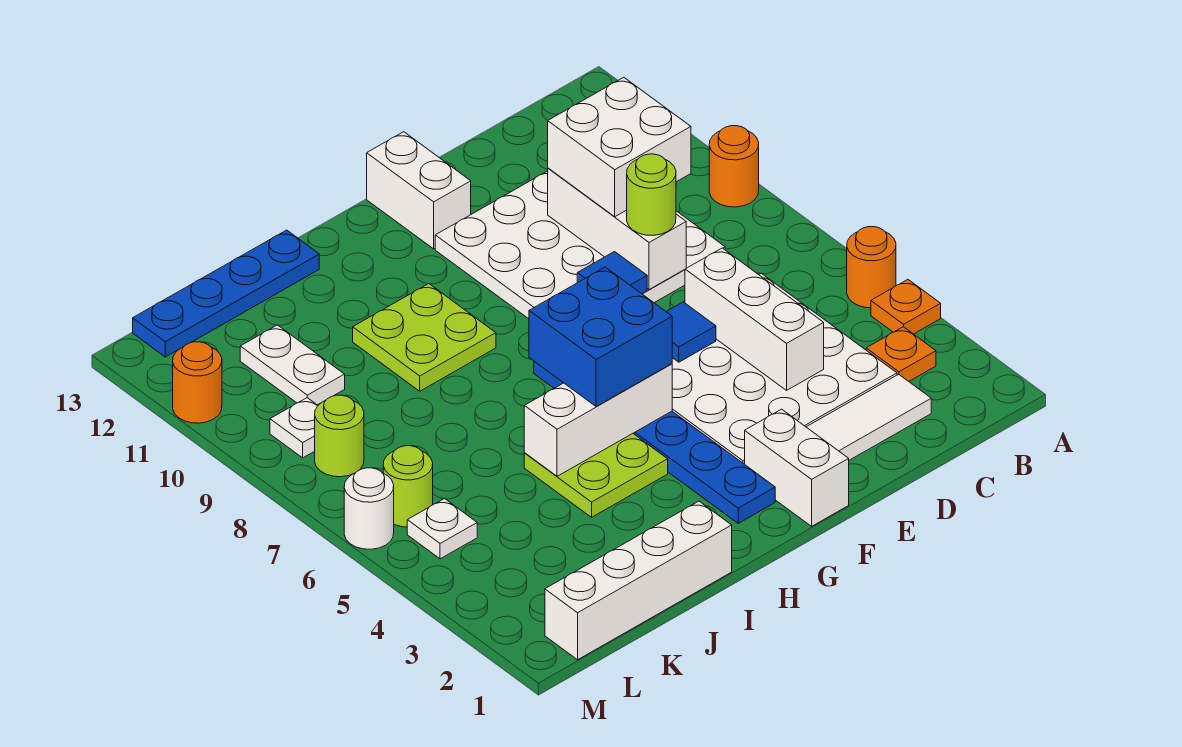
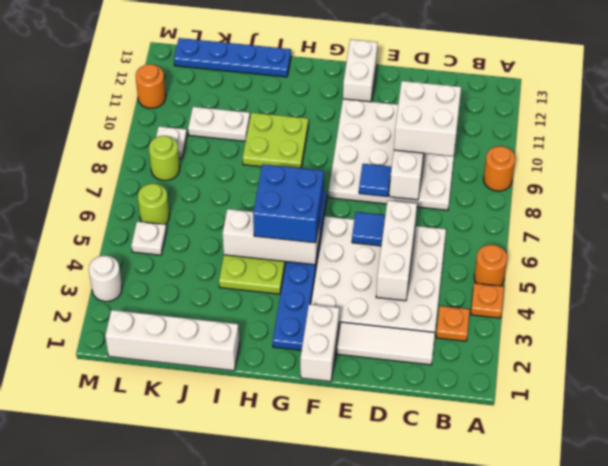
lime round brick D8 level 3 -> none
white plate K10:K11 level 1 -> white plate J10:K10 level 1
white round brick M6 level 1 -> white round brick M3 level 1

